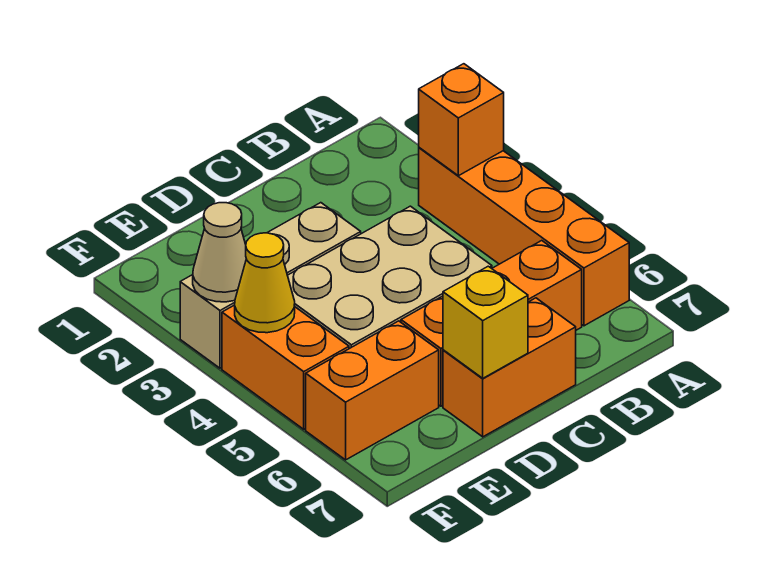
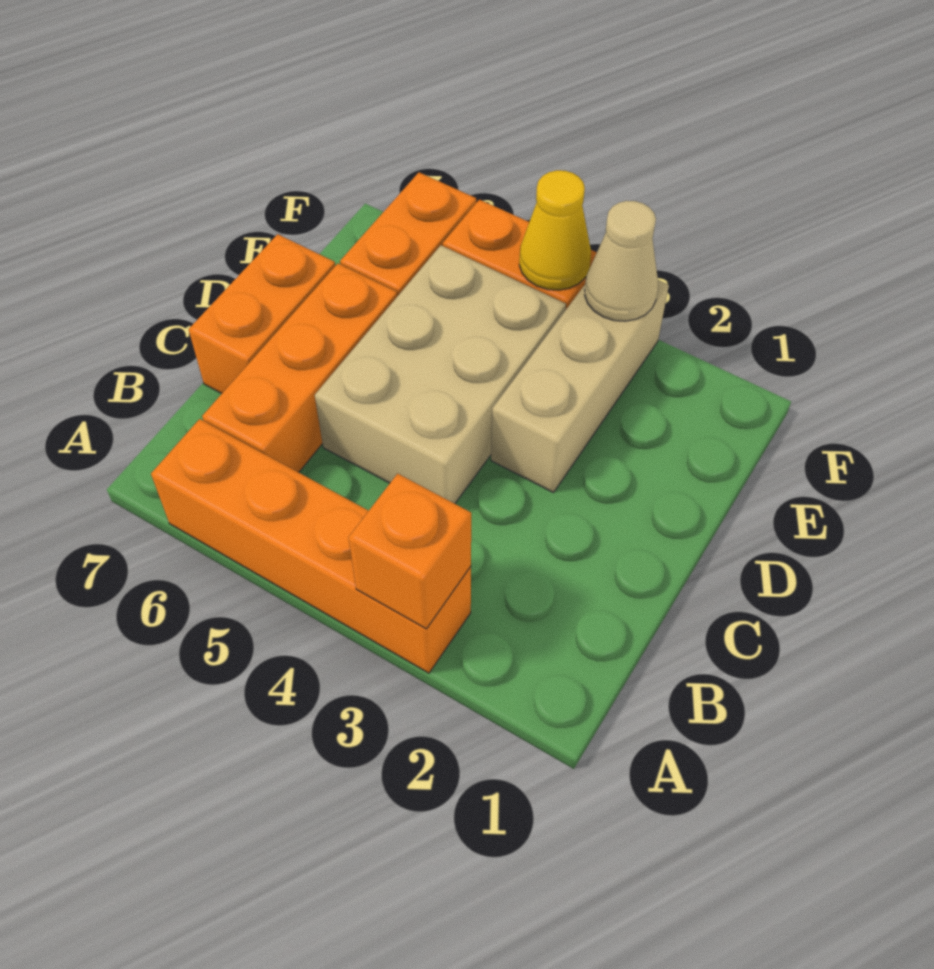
yellow brick D7 level 2 -> none

